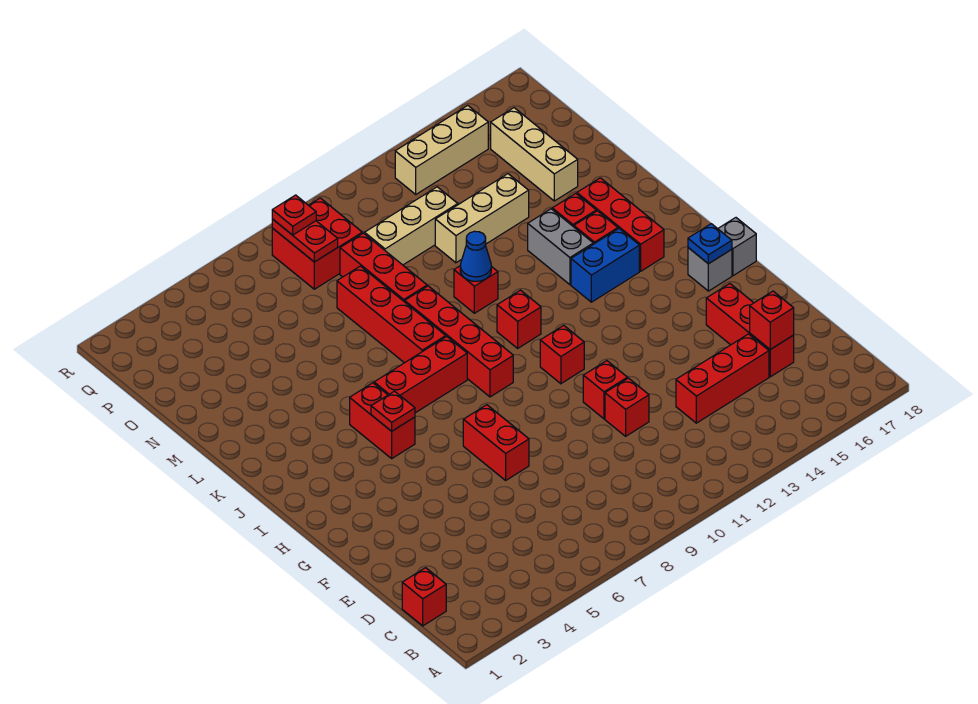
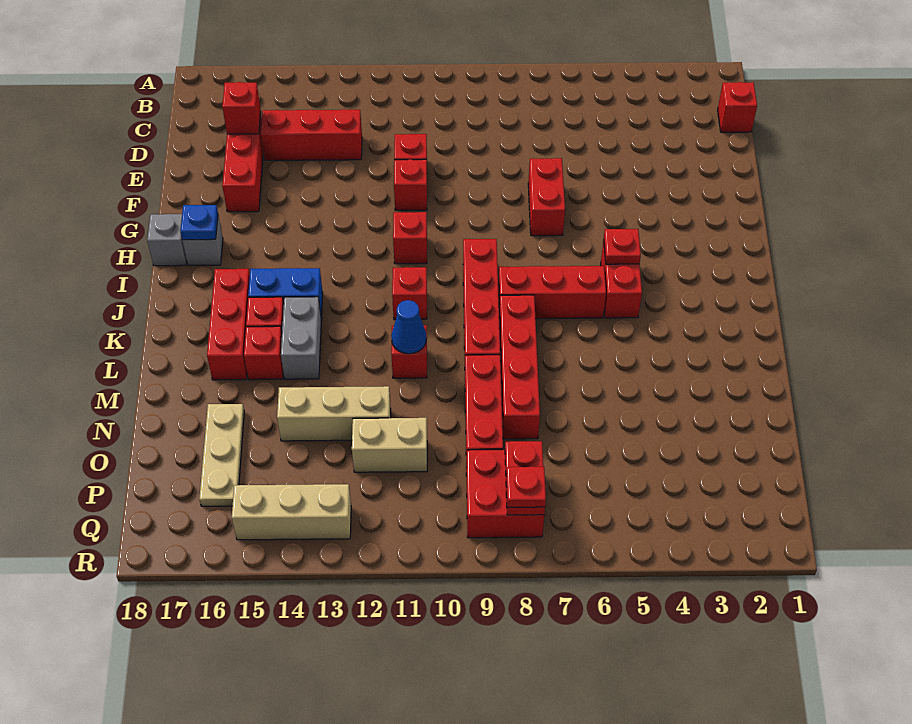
tan brick N16:P16 level 1 -> tan plate N16:P16 level 1
tan brick O10:O12 level 1 -> tan brick O11:O12 level 1

